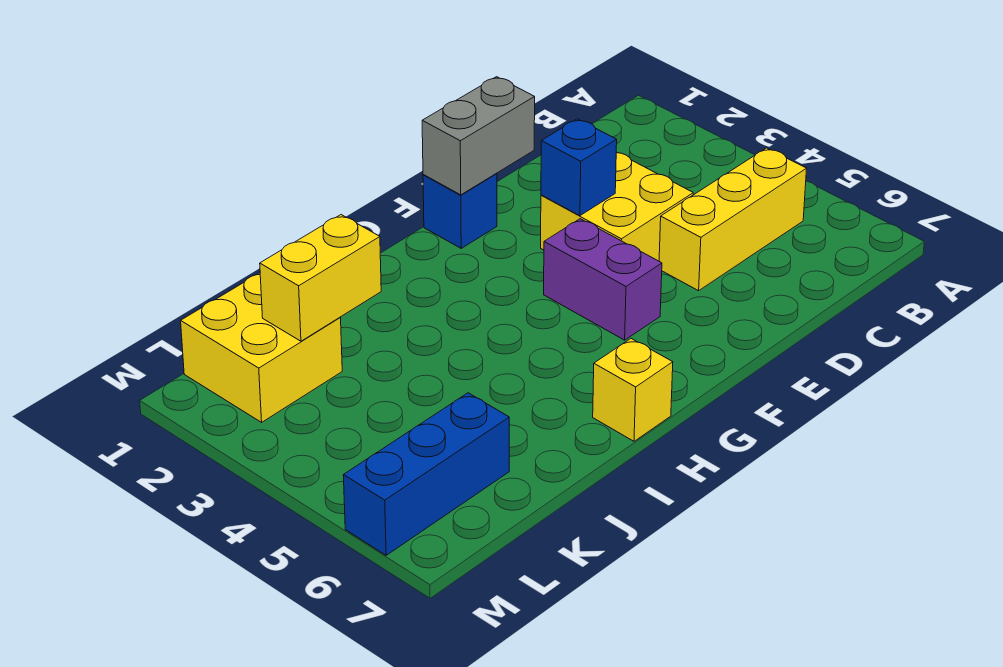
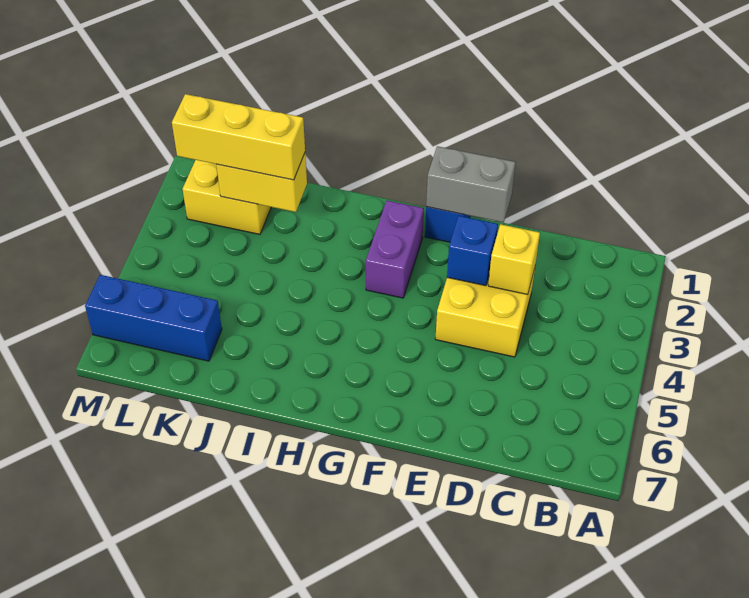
yellow brick B5:D5 level 1 -> yellow brick J2:L2 level 3
purple brick F4:F5 level 1 -> purple brick G2:G3 level 1
yellow brick H7 level 1 -> yellow brick D3 level 2

